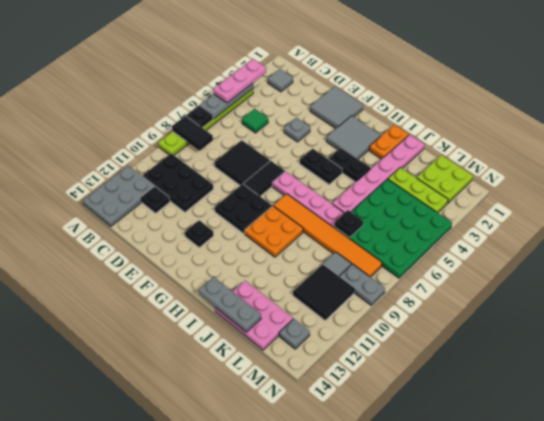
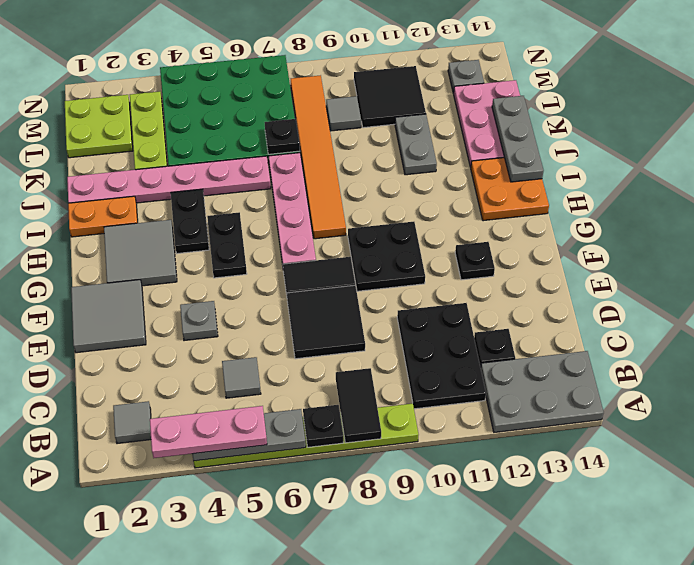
green tile C5 level 1 -> grey tile C5 level 1
orange plate H9:I10 level 1 -> orange plate H13:I14 level 1
grey plate M9:N9 level 1 -> grey plate J11:K11 level 1

